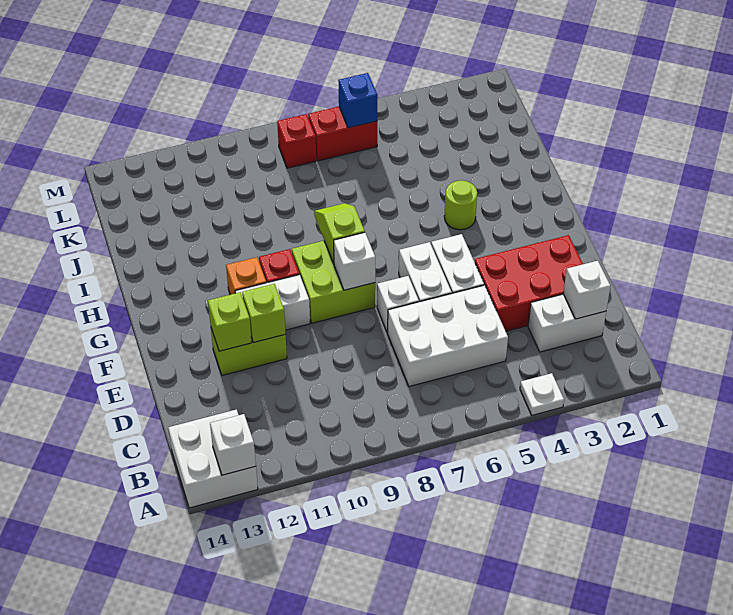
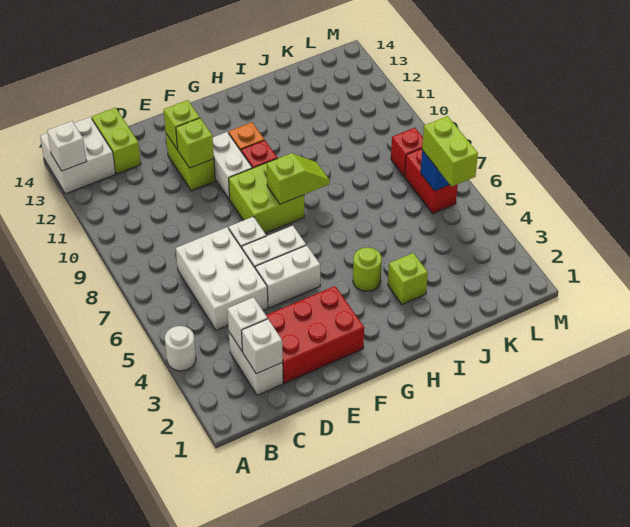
white plate A4 level 1 -> white round brick A4 level 1
none -> lime brick C13:C14 level 1
red brick D2:E4 level 1 -> red brick D2:F3 level 1
white brick F8 level 2 -> white brick C3 level 2
none -> lime brick I3 level 1
none -> lime brick L5:L6 level 3

